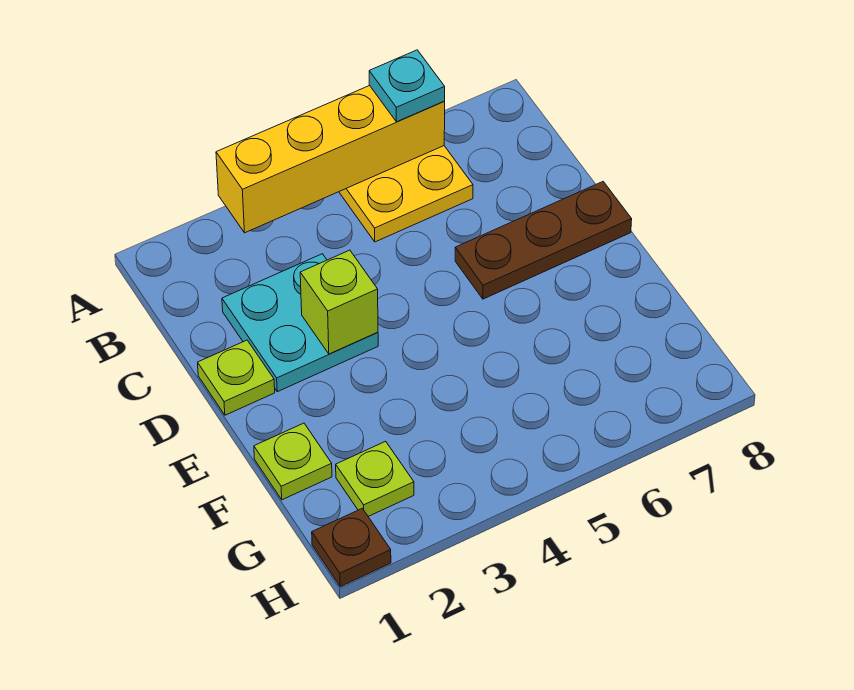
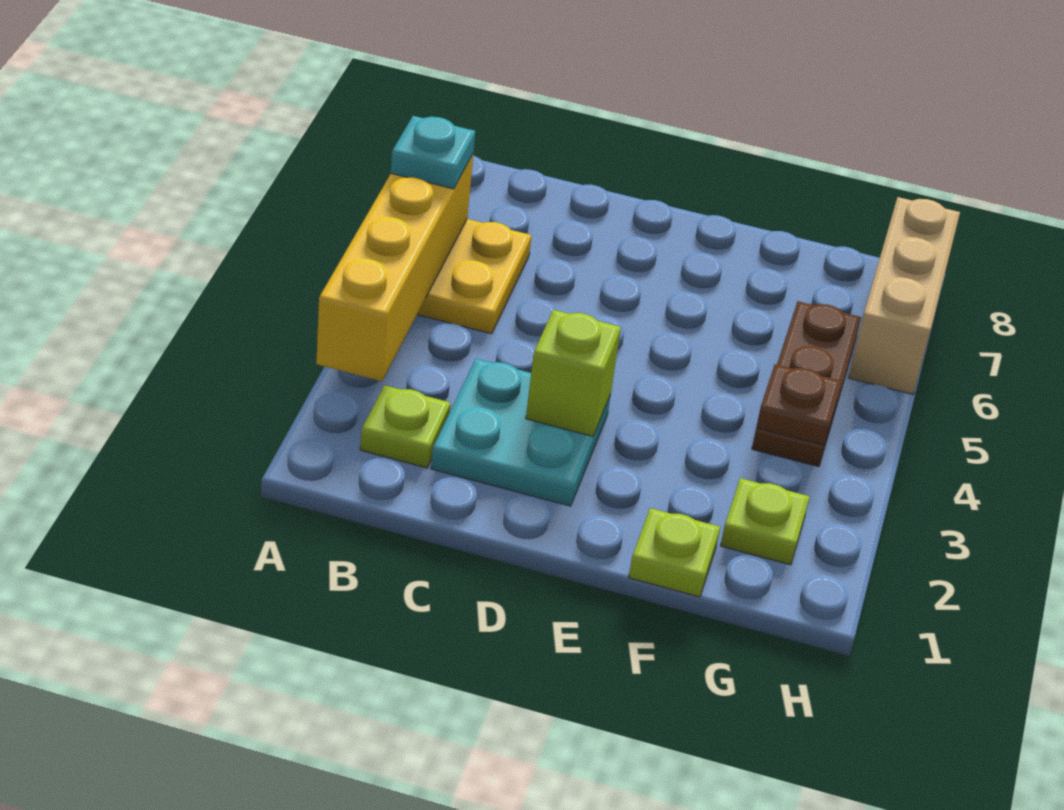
lime plate D1 level 1 -> lime plate B2 level 1
brown plate D6:D8 level 1 -> brown plate G4:G6 level 1
brown plate H1 level 1 -> brown plate G4 level 2
none -> tan brick H6:H8 level 1

